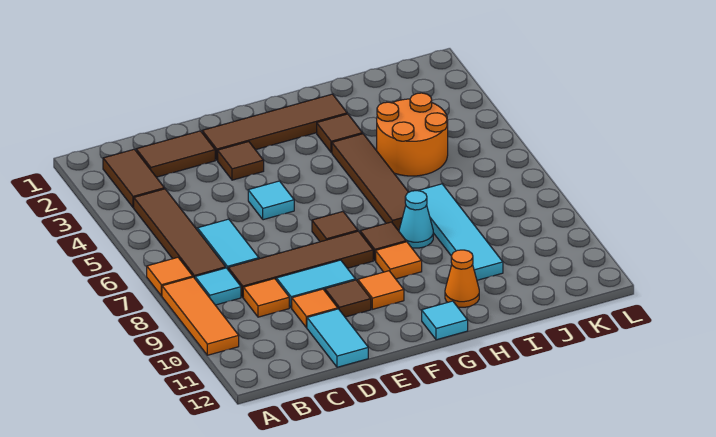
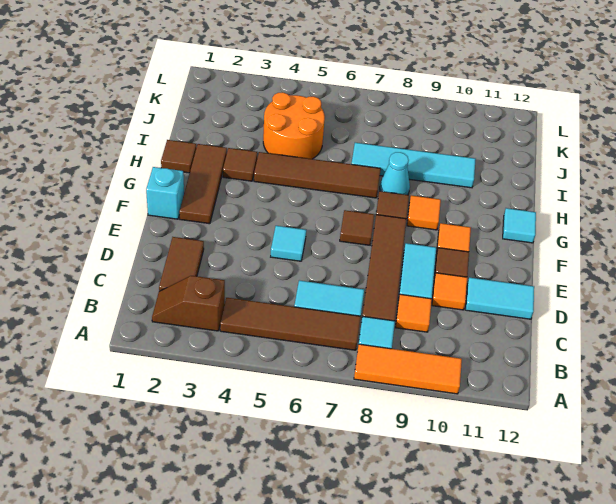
orange tile A7 level 1 -> none
brown tile B2:B3 level 1 -> brown slope B2:B3 level 1 top 3
brown tile E2:H2 level 1 -> brown tile F2:H2 level 1
brown tile E3 level 1 -> brown tile H1 level 1
none -> cyan brick F1 level 1
orange cone H11 level 1 -> none

